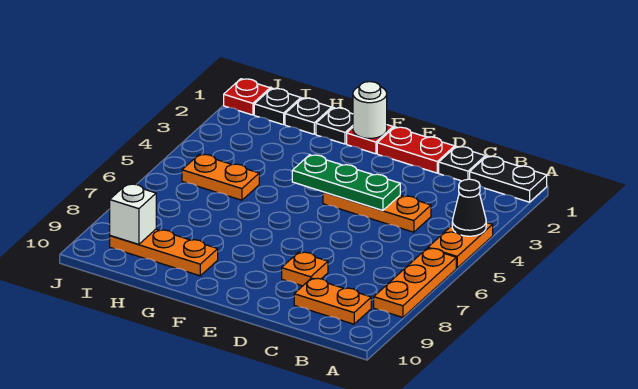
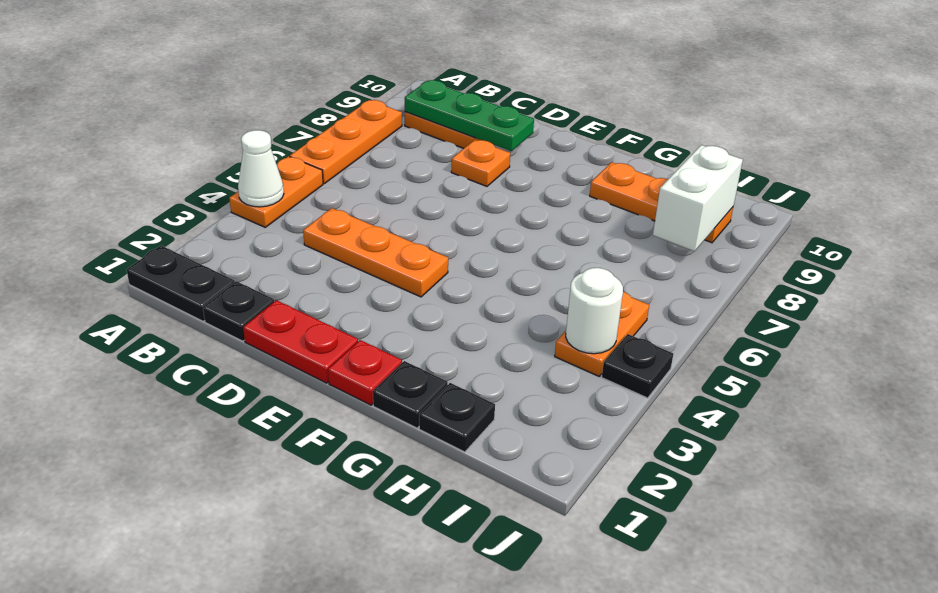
black cone A4 level 2 -> white cone A4 level 2
green plate D4:F4 level 2 -> green plate B9:D9 level 2
white round brick F1 level 2 -> white round brick I4 level 2
orange plate H5:I5 level 1 -> orange plate I4:I5 level 1
black plate I1 level 1 -> black plate J4 level 1
white brick I9 level 2 -> white brick I8:I9 level 2
red plate J1 level 1 -> none

